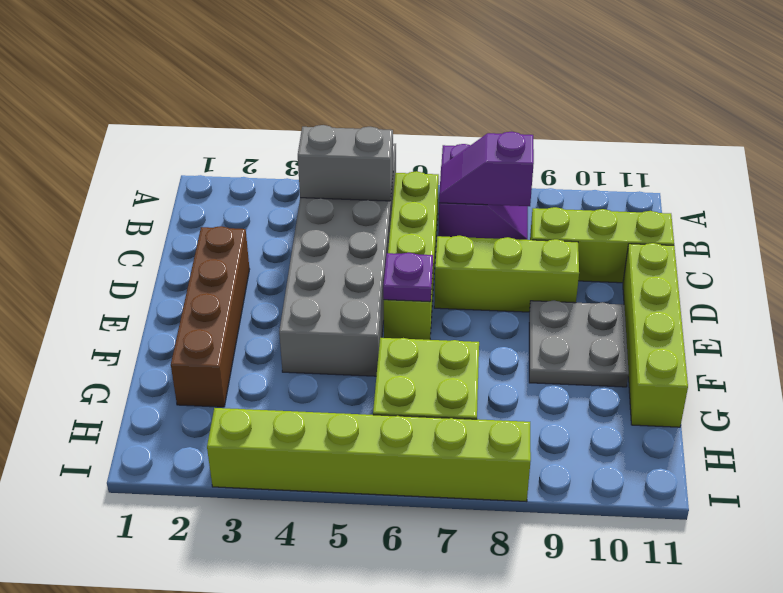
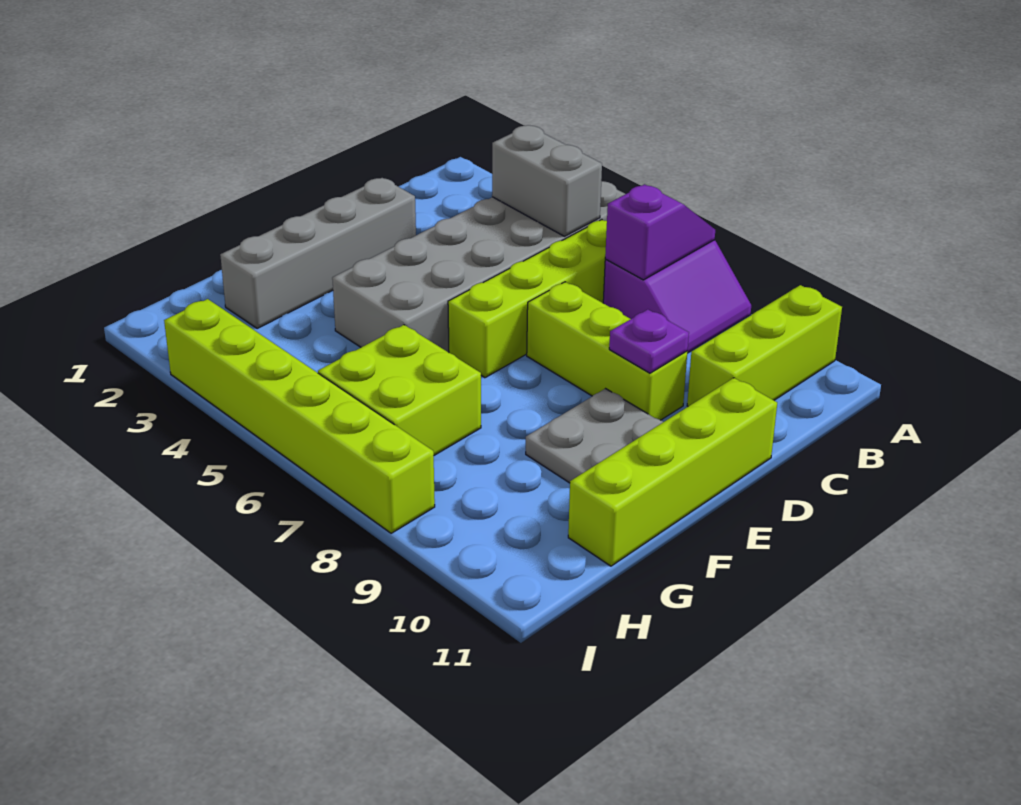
purple slope B7:B8 level 2 top 8 -> purple slope A7:B7 level 2 top B
lime brick C9:C11 level 1 -> lime brick A10:C10 level 1
brown brick D2:G2 level 1 -> grey brick D2:G2 level 1
purple plate E6 level 2 -> purple plate D9 level 2

